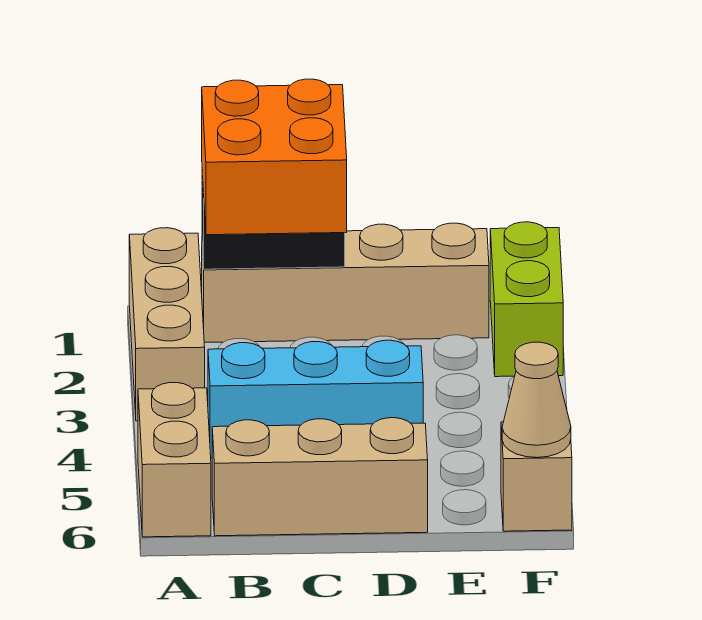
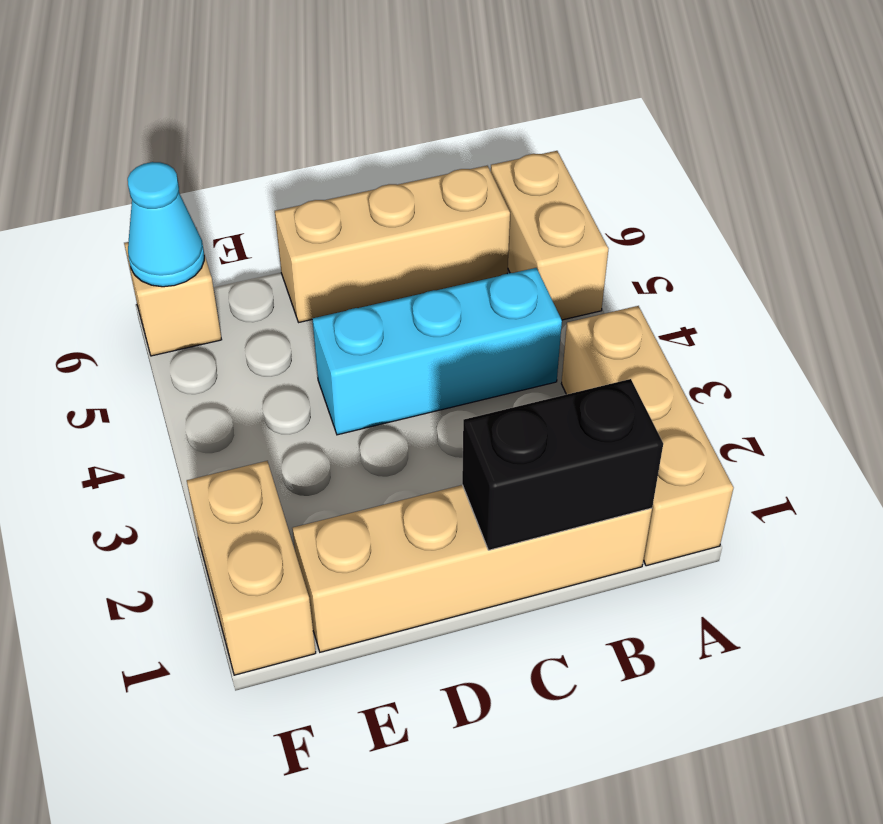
orange brick B1:C2 level 3 -> none
lime brick F1:F2 level 1 -> tan brick F1:F2 level 1
tan cone F6 level 2 -> cyan cone F6 level 2

